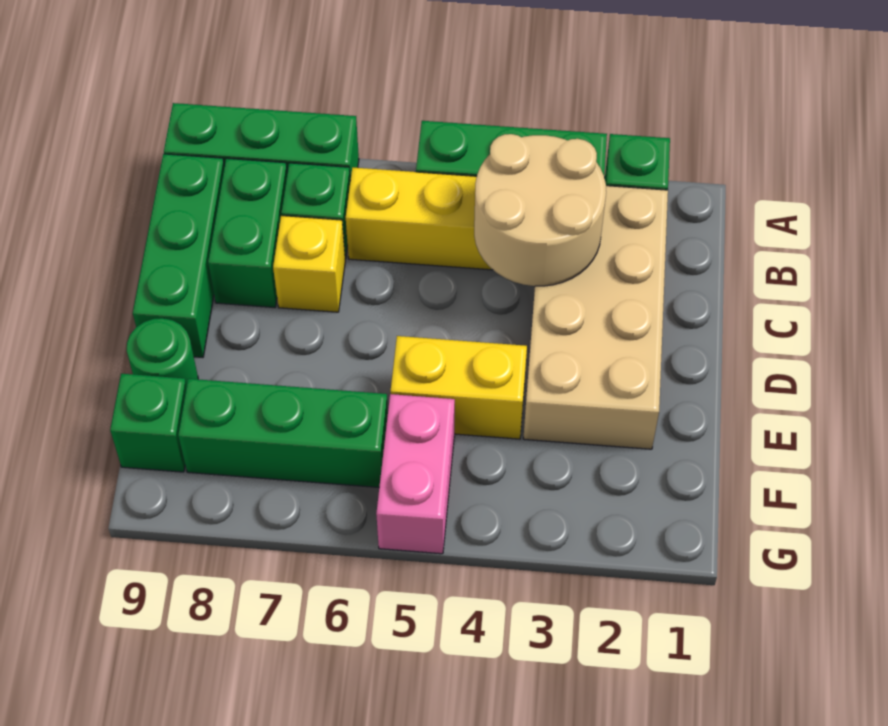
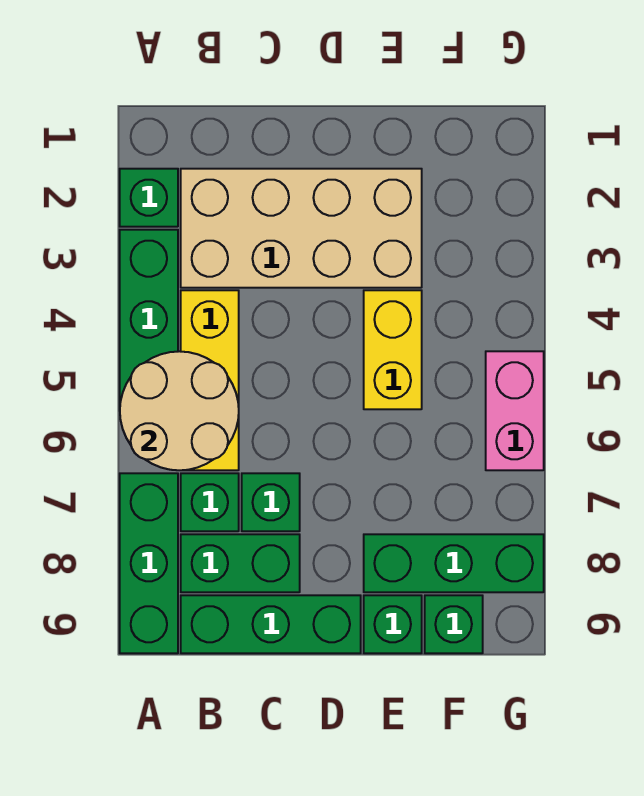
tan round brick B3:C4 level 2 -> tan round brick A5:B6 level 2
yellow brick C7 level 1 -> green brick C7 level 1
green round brick E9 level 1 -> green brick E9 level 1
pink brick F5:G5 level 1 -> pink brick G5:G6 level 1
green brick F6:F8 level 1 -> green brick E8:G8 level 1

